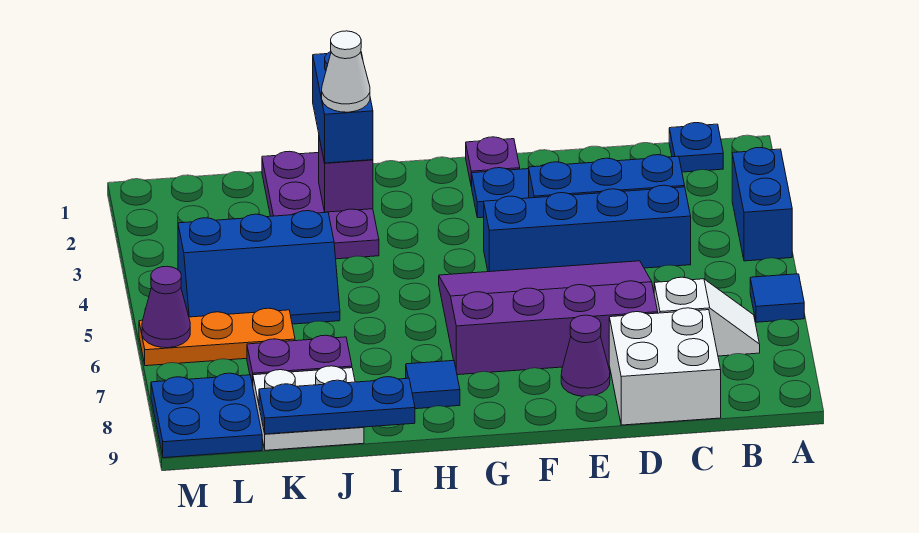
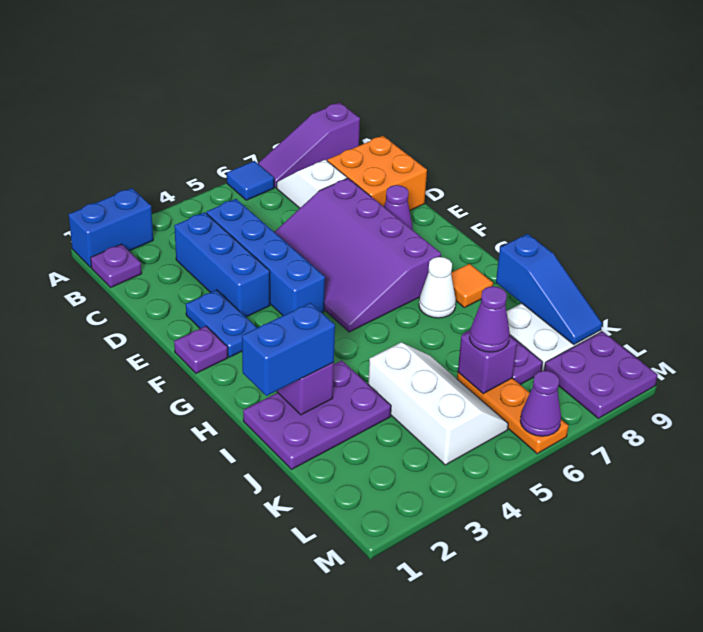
blue brick A3:A4 level 1 -> blue brick A1:A2 level 1
none -> purple slope A7:A9 level 1 top 9
blue plate B1 level 1 -> purple plate B1 level 1
white brick C8:D9 level 1 -> orange brick C8:D9 level 1
blue tile H8 level 1 -> orange tile H8 level 1
white cone I2 level 4 -> white cone H7 level 1
blue plate I9:K9 level 2 -> blue slope I9:K9 level 2 top I
blue slope J4:L5 level 1 top 4 -> white slope J4:L5 level 1 top 4
none -> purple brick K6 level 2
none -> purple cone K6 level 3
blue plate L8:M9 level 1 -> purple plate L8:M9 level 1

